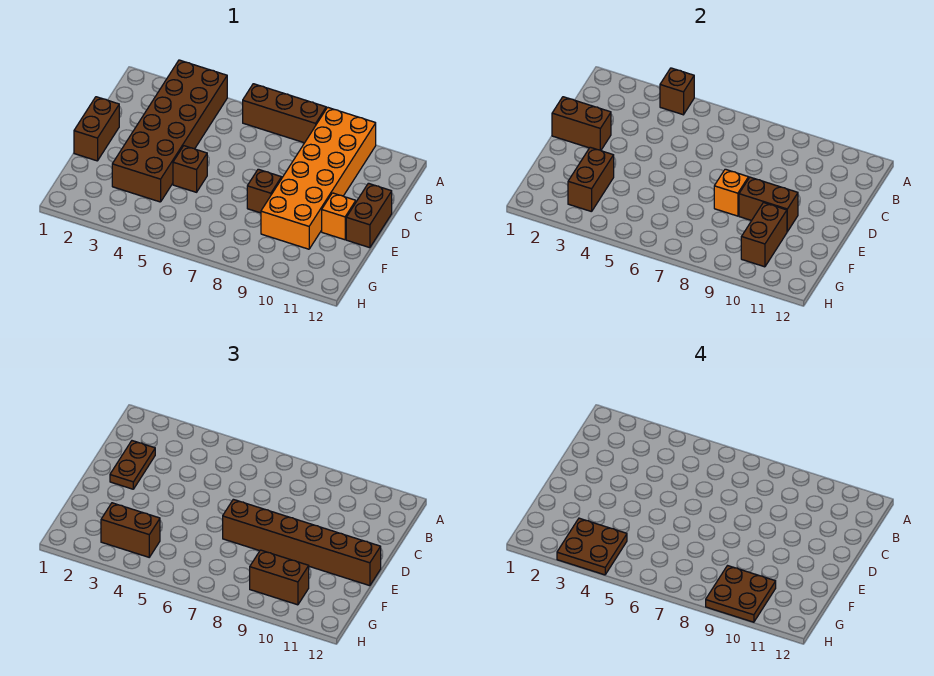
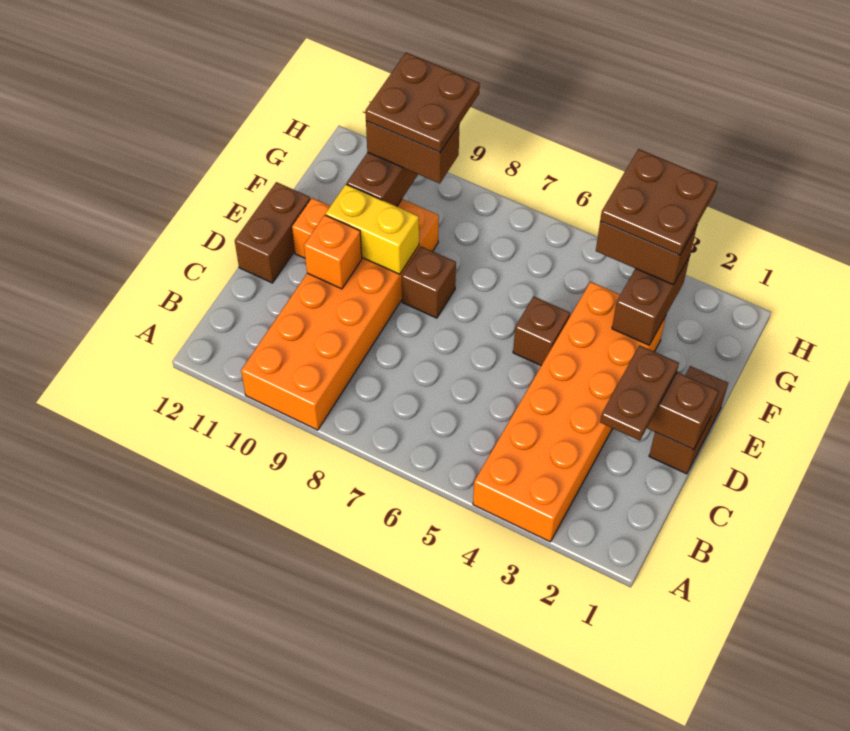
brown brick A3:F4 level 1 -> orange brick A3:F4 level 1
brown brick A4 level 2 -> none
brown brick A6:A8 level 1 -> none
brown brick E7:E12 level 3 -> none
orange brick E8 level 2 -> orange brick D10 level 2
brown brick E9:E10 level 2 -> yellow brick E9:E10 level 2

